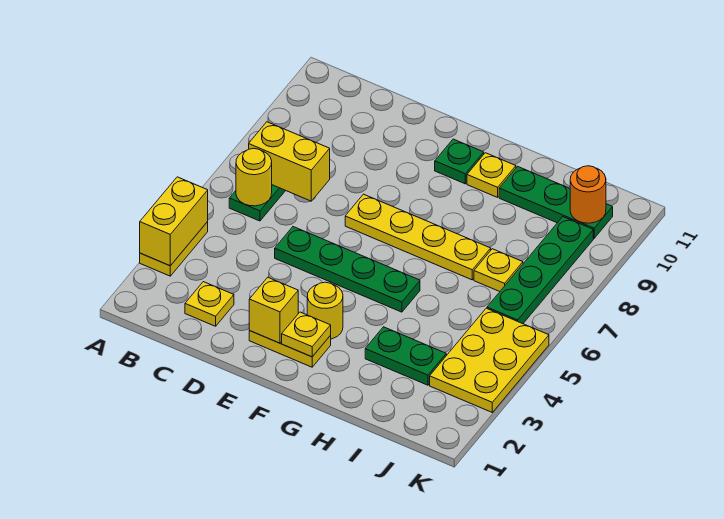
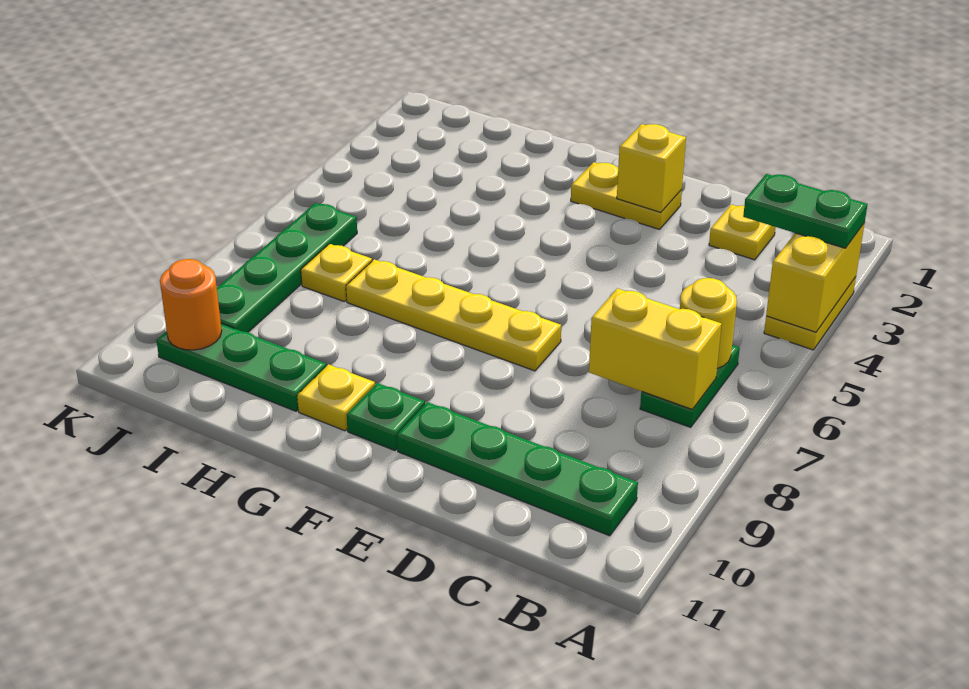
green plate D5:G5 level 1 -> green plate B10:E10 level 1
yellow plate F2 level 2 -> none
yellow round brick F3 level 1 -> none
green plate H3:I3 level 1 -> green plate A3:B3 level 3
yellow plate J3:K5 level 1 -> none

